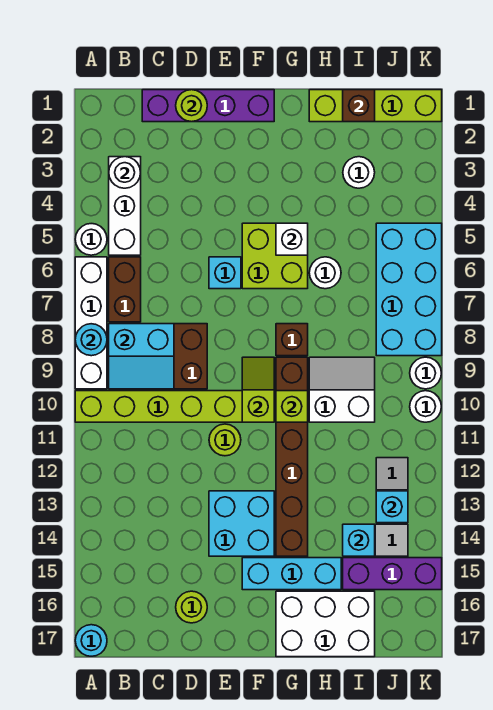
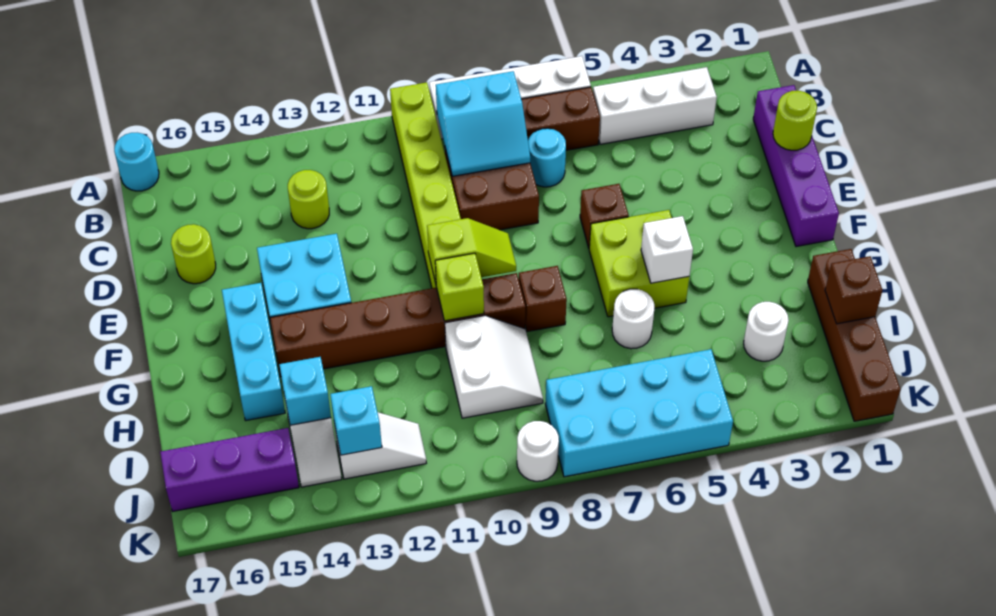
white round brick A5 level 1 -> none
cyan round brick A8 level 2 -> cyan round brick C7 level 1
white round brick B3 level 2 -> none
cyan slope B8:C9 level 2 top 8 -> cyan slope B8:C9 level 2 top B
cyan brick E6 level 1 -> brown brick E6 level 1
lime round brick E11 level 1 -> lime round brick C13 level 1
white brick G16:I17 level 1 -> none
lime brick H1:K1 level 1 -> brown brick H1:K1 level 1
purple brick I15:K15 level 1 -> purple brick J15:J17 level 1
white round brick K10 level 1 -> none

